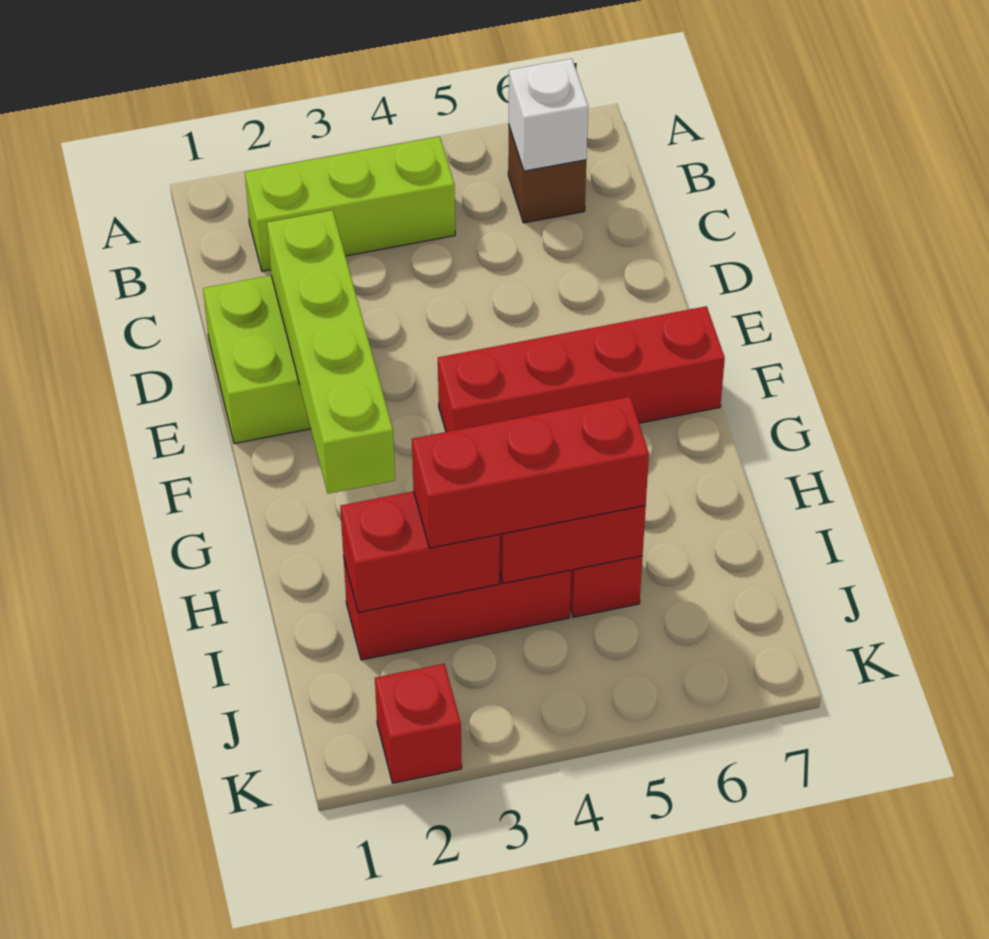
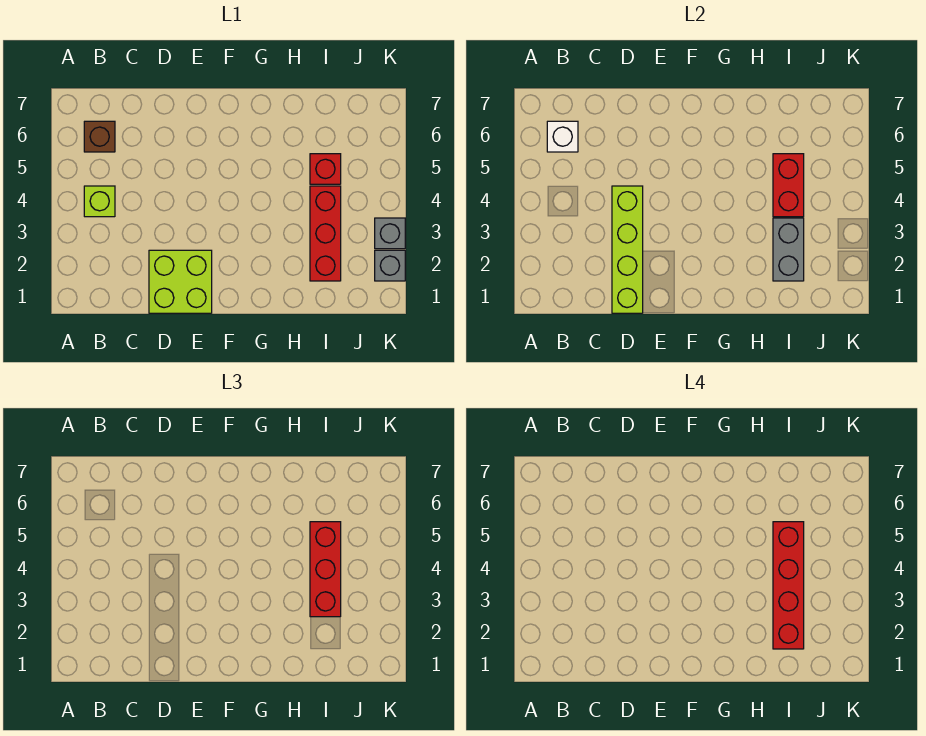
lime brick B2:B4 level 1 -> lime brick B4 level 1
lime brick D2:G2 level 2 -> lime brick D1:D4 level 2
red brick F4:F7 level 1 -> red brick I2:I5 level 4
red brick I2:I3 level 2 -> grey brick I2:I3 level 2
red brick K2 level 1 -> grey brick K2 level 1
none -> grey brick K3 level 1

